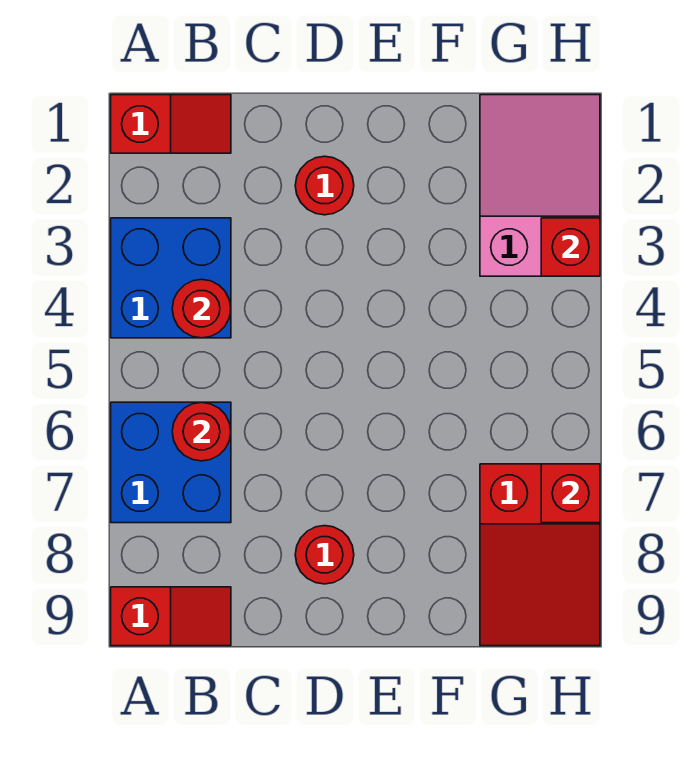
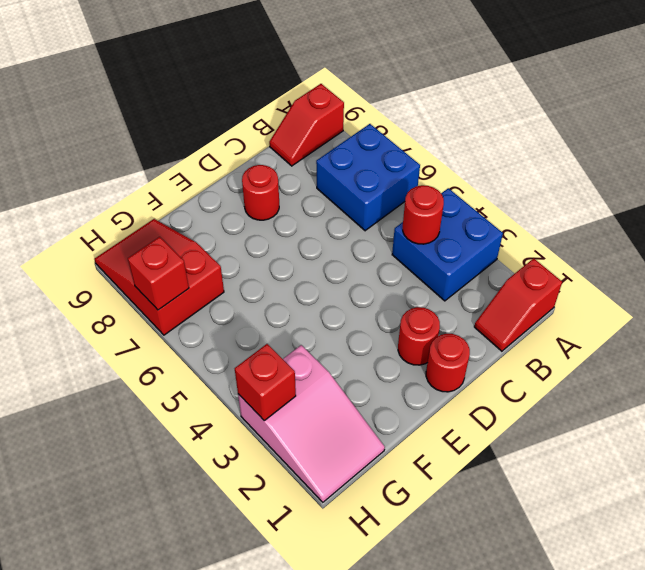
red round brick B6 level 2 -> red round brick D1 level 1

